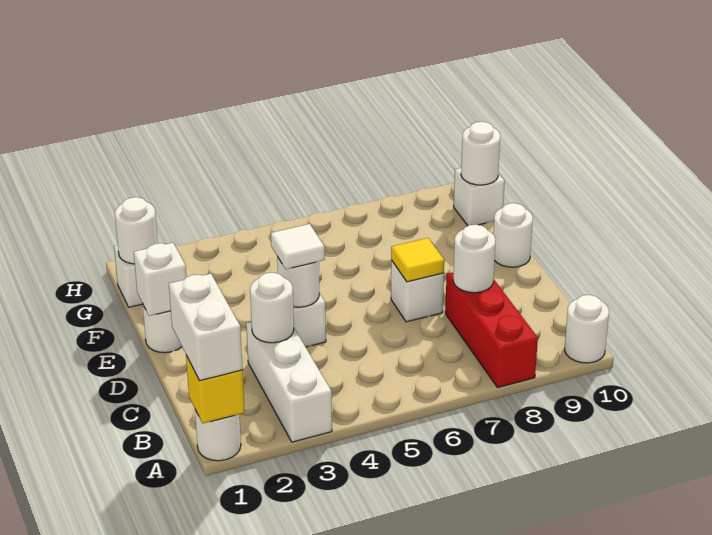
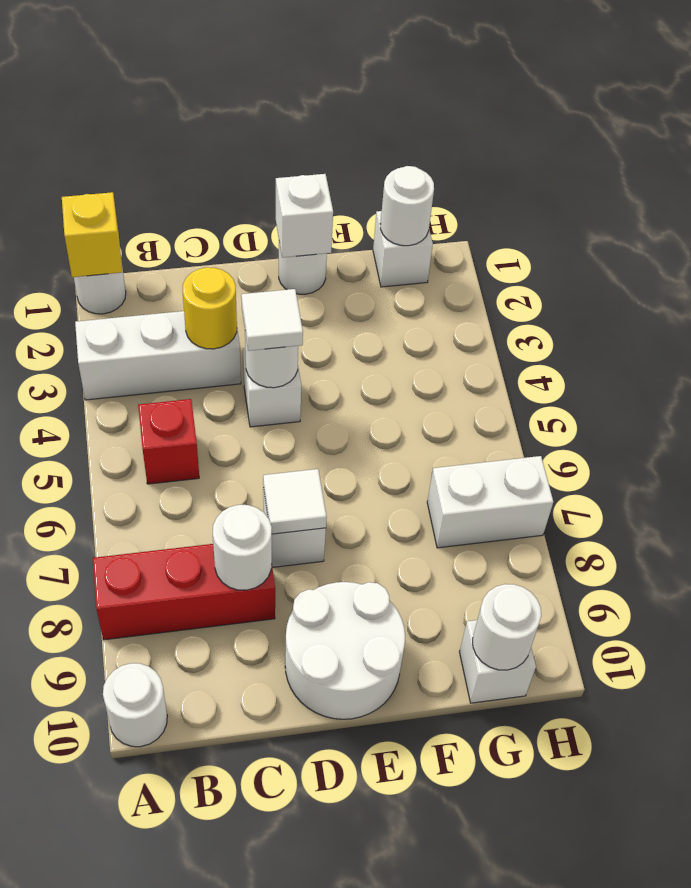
white brick A1:B1 level 3 -> white brick G7:H7 level 1
none -> red brick B5 level 1
white round brick C3 level 2 -> yellow round brick C3 level 2
yellow tile D7 level 2 -> white tile D7 level 2
white round brick E10 level 1 -> white round brick D9:E10 level 1

